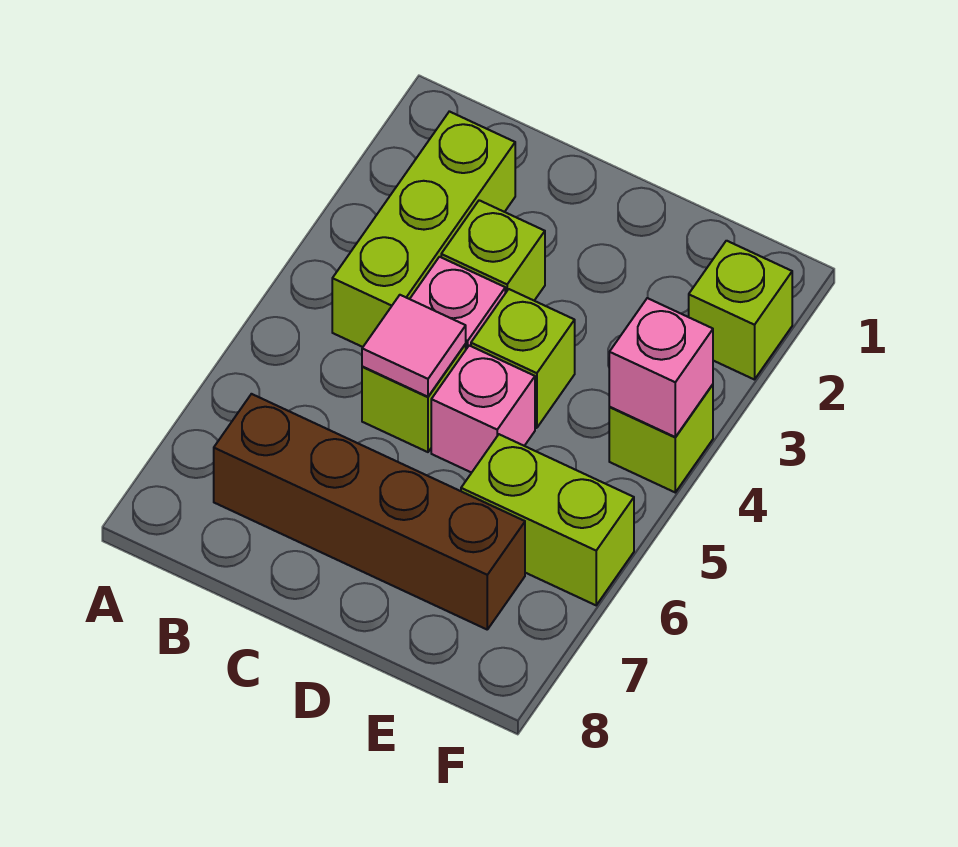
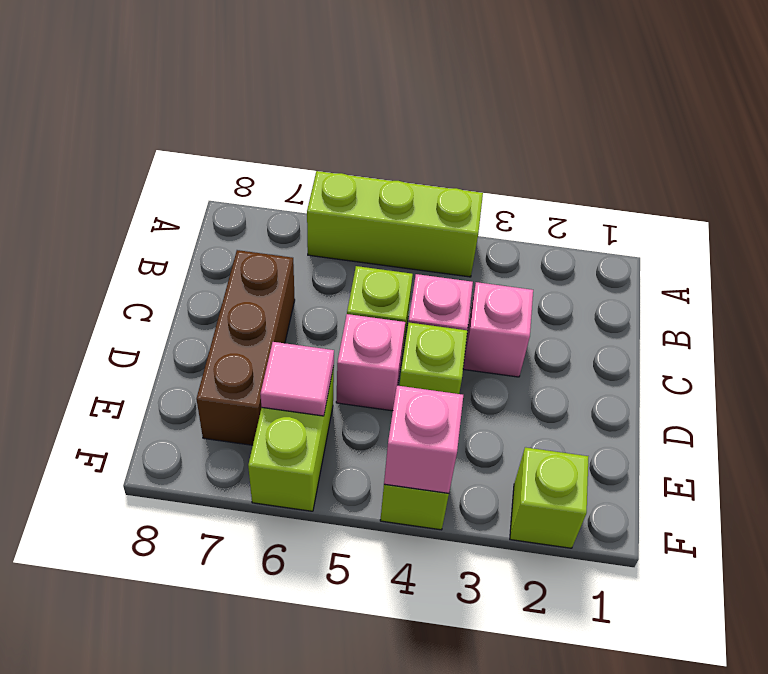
lime brick B2:B4 level 1 -> lime brick A4:A6 level 1
brown brick B7:E7 level 1 -> brown brick C7:E7 level 1
lime brick C3 level 1 -> pink brick C3 level 1
pink tile C5 level 2 -> pink tile E6 level 2

